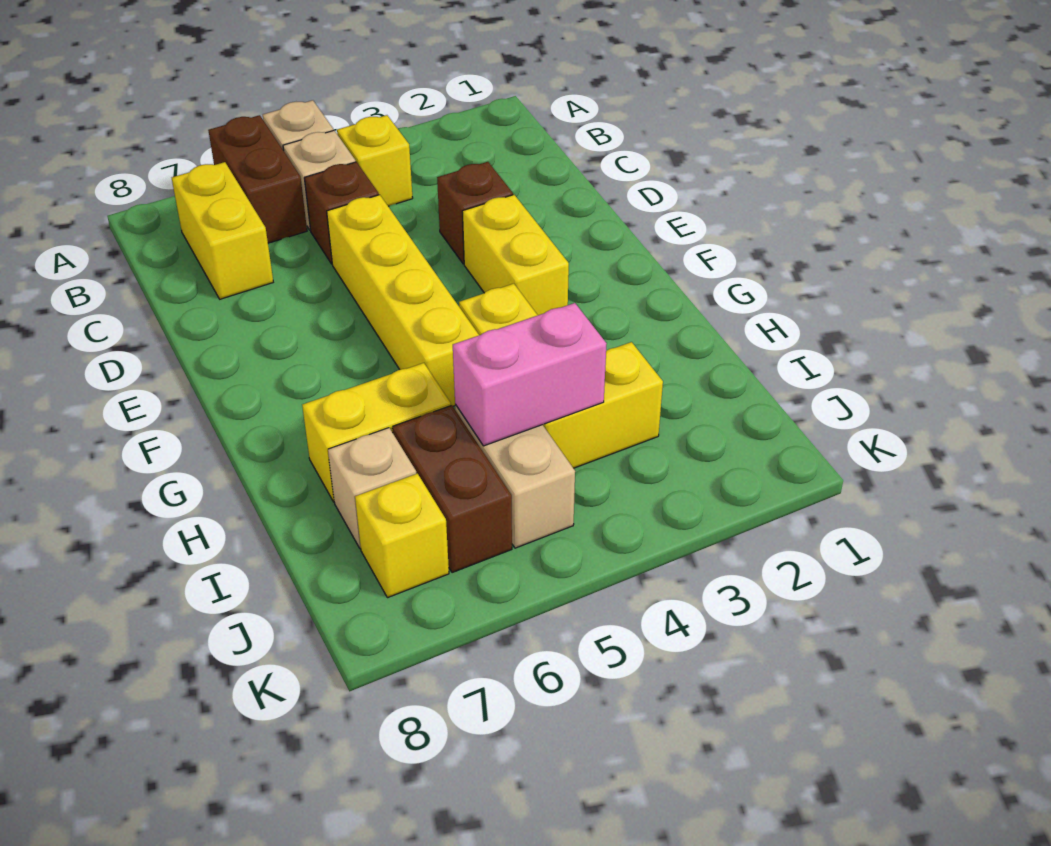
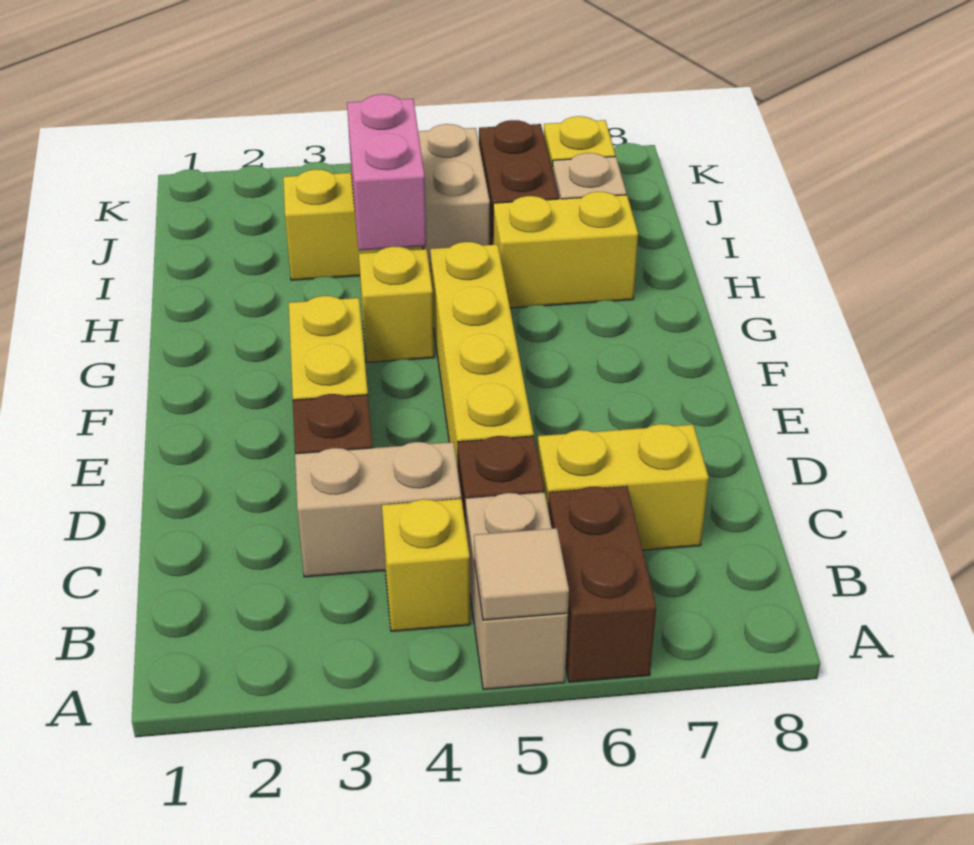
none -> tan tile A5 level 2
yellow brick B7:C7 level 1 -> yellow brick C6:C7 level 1
none -> tan brick C3:C4 level 1
pink brick I4:I5 level 2 -> pink brick H4:I4 level 2

